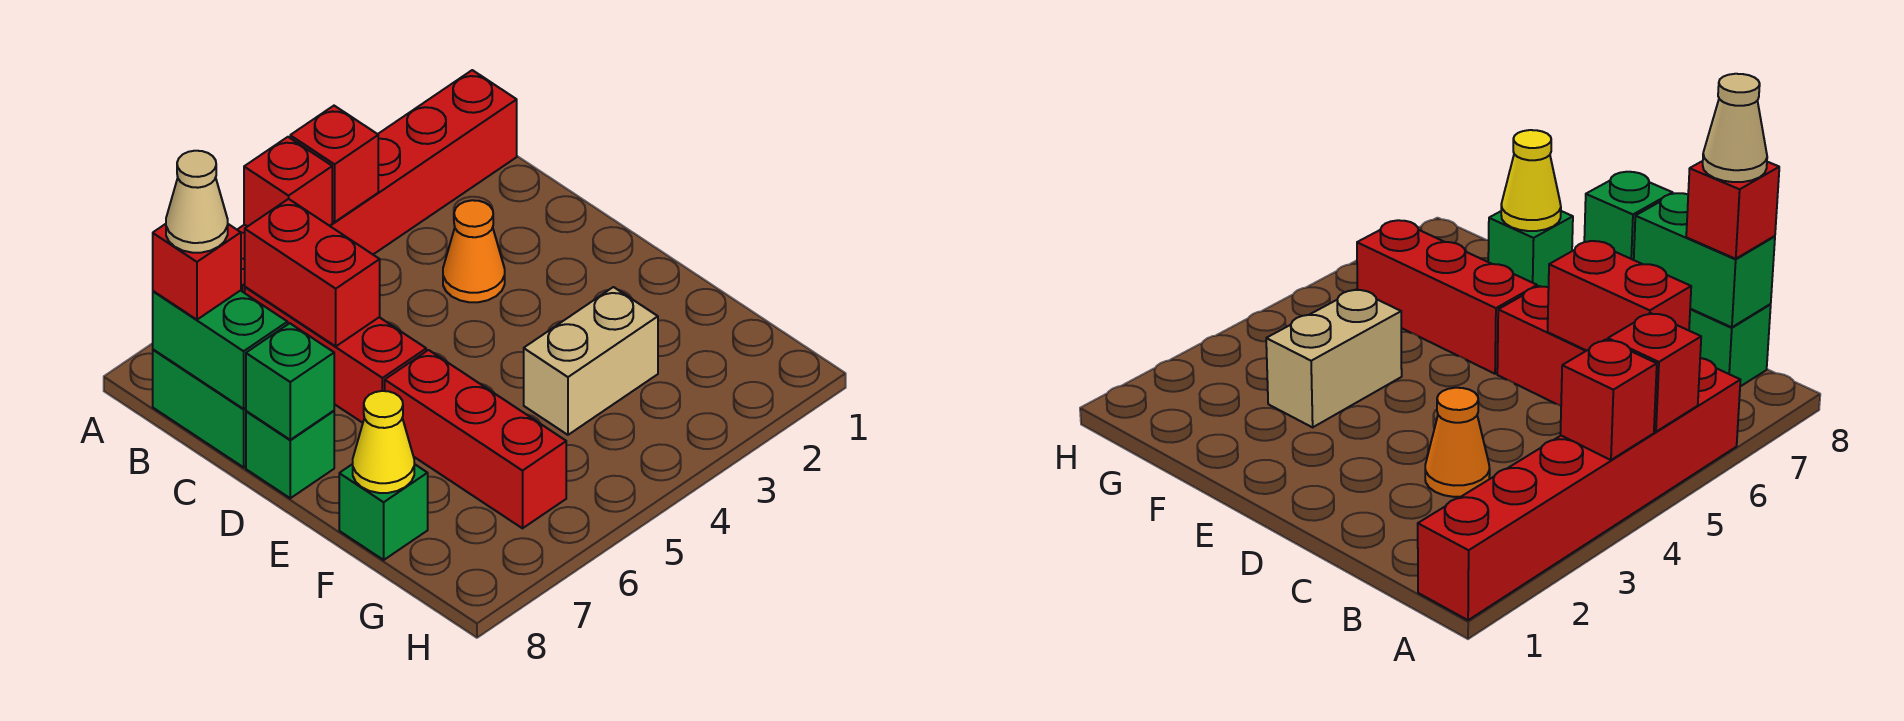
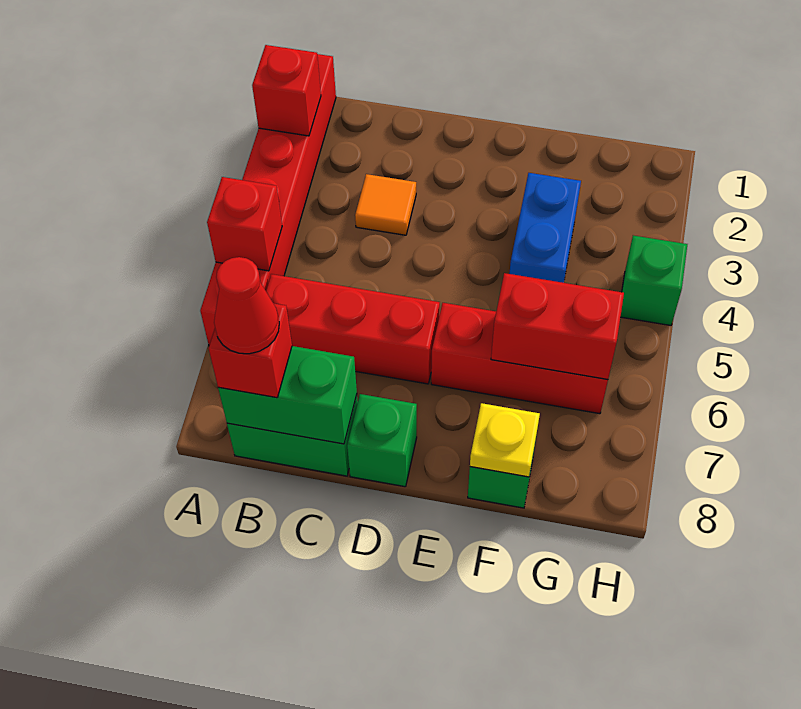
red brick A4 level 2 -> red brick A2 level 2
red brick B6:C6 level 2 -> red brick F6:G6 level 2
tan cone B8 level 4 -> red cone B8 level 4
orange cone C3 level 1 -> orange tile C3 level 1
green brick D8 level 2 -> green brick H4 level 1
tan brick F3:F4 level 1 -> blue brick F3:F4 level 1
yellow cone F8 level 2 -> yellow plate F8 level 2

